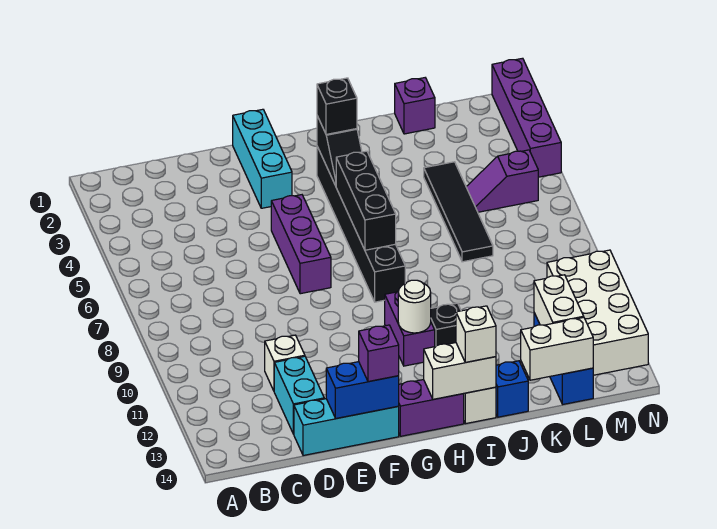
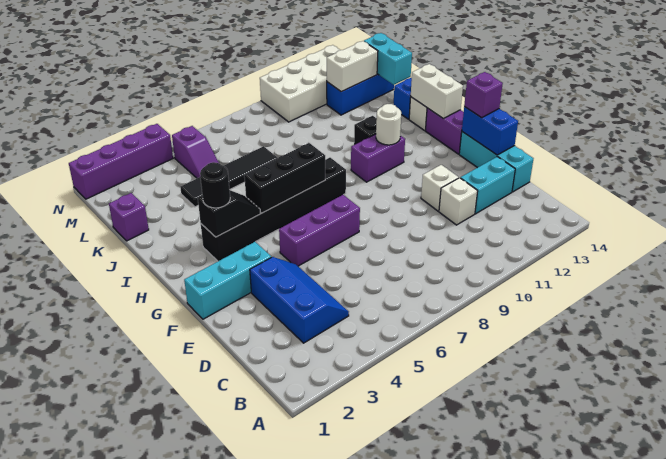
none -> blue slope C3:E4 level 1 top 3
black brick H3 level 3 -> black round brick H3 level 3
white brick I14 level 3 -> white brick E11 level 1
white brick K14:L14 level 2 -> cyan brick K14:L14 level 2

